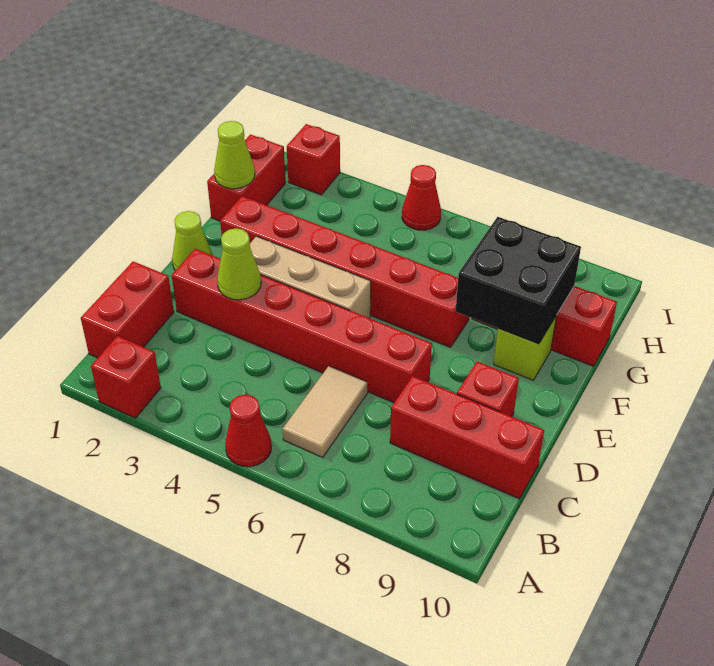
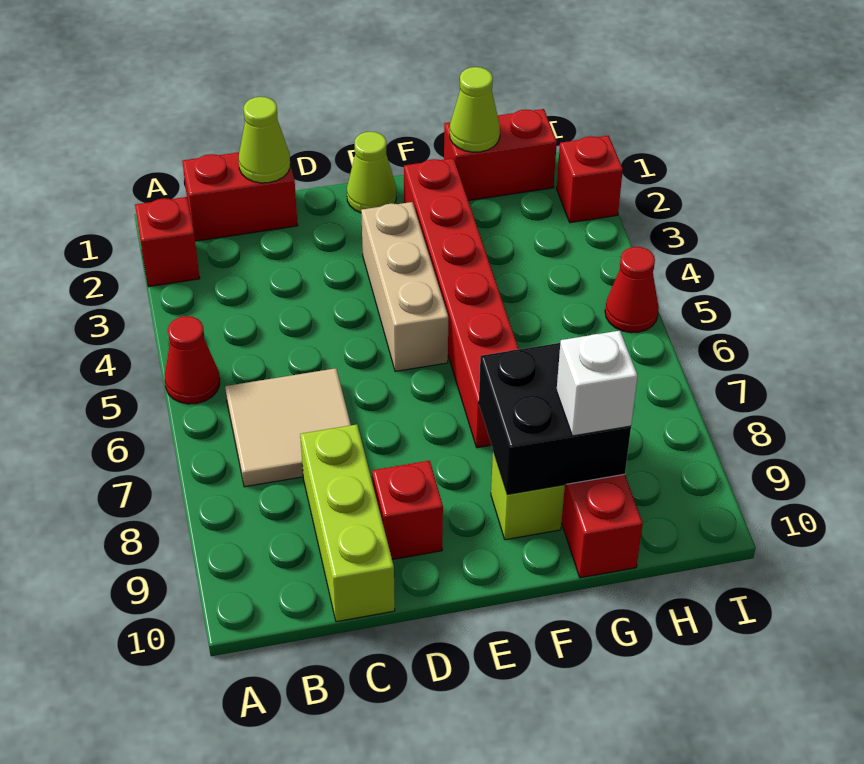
tan tile B6:C6 level 1 -> tan tile B6:C7 level 1
red brick C8:C10 level 1 -> lime brick C8:C10 level 1
red brick D2:D7 level 1 -> none
lime cone D3 level 2 -> lime cone C1 level 2
none -> white brick G9 level 3

